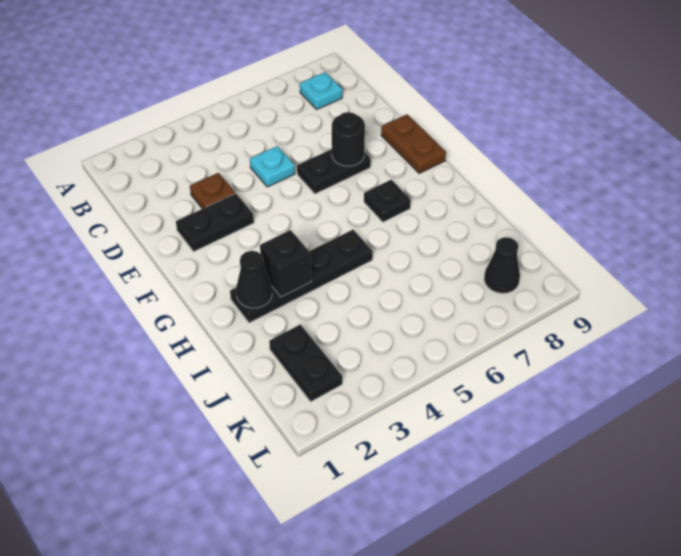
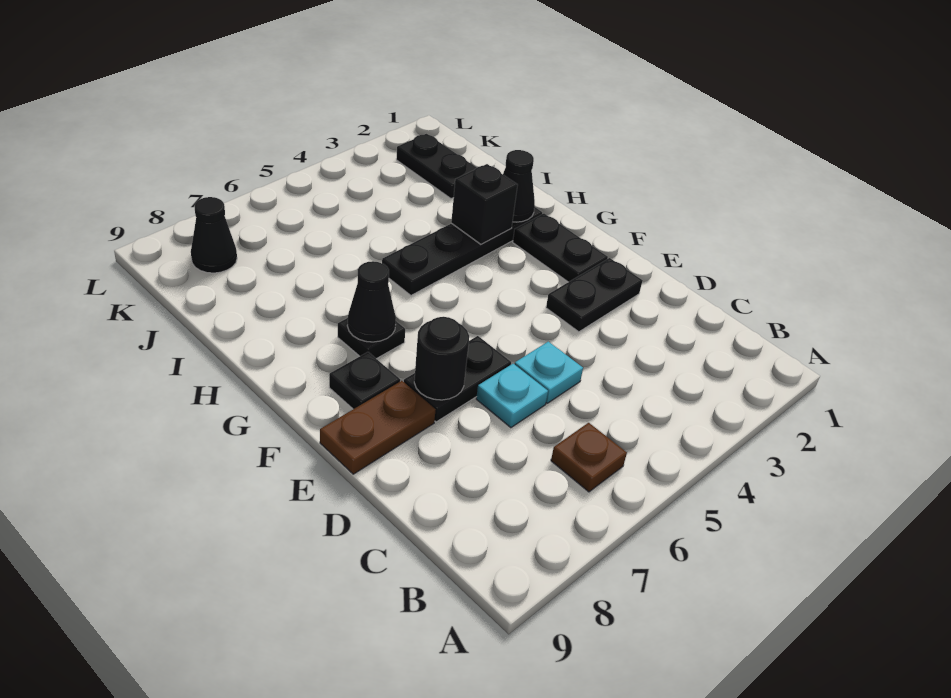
cyan plate B8 level 1 -> cyan plate D6 level 1
brown plate D3 level 1 -> brown plate B6 level 1
brown plate E9:F9 level 1 -> brown plate E8:E9 level 1
none -> black plate F2:G2 level 1
none -> black plate F8 level 1
none -> black cone G7 level 2

